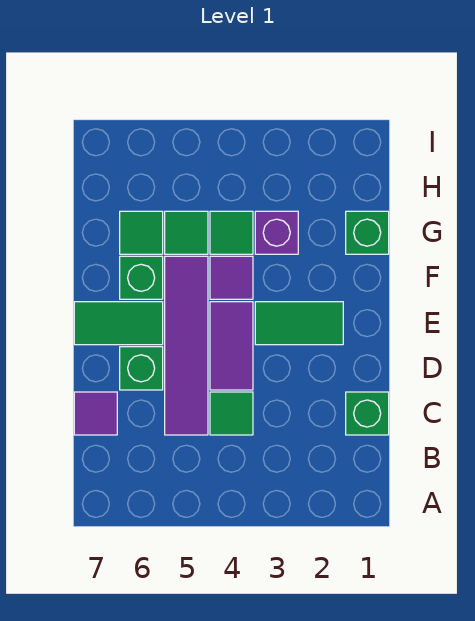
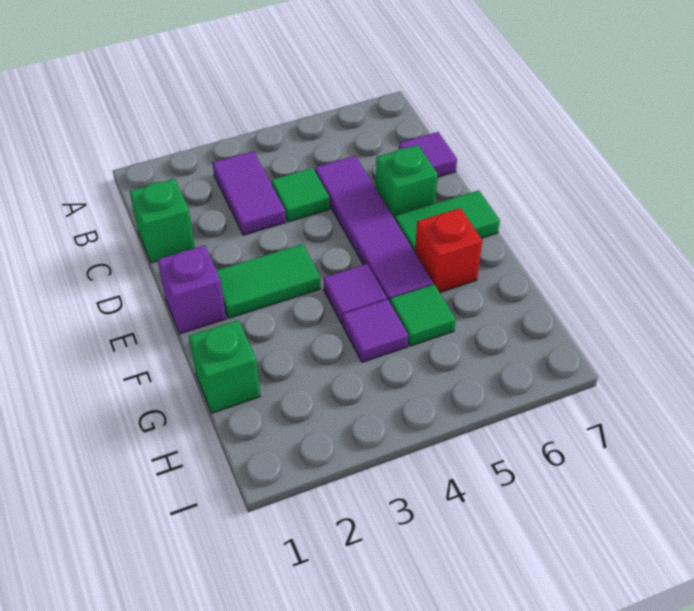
purple tile D4:E4 level 1 -> purple tile B3:C3 level 1
green brick F6 level 1 -> red brick F6 level 1
purple brick G3 level 1 -> purple brick E1 level 1
green tile G4 level 1 -> purple tile G4 level 1
green tile G6 level 1 -> none

